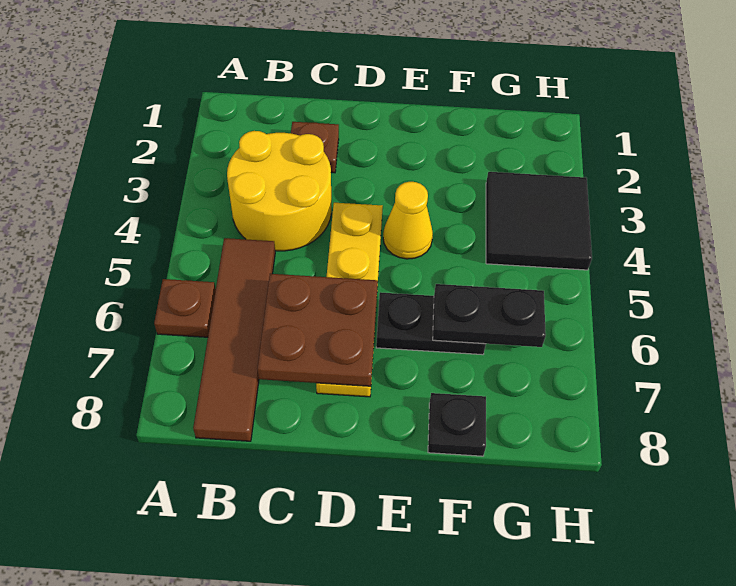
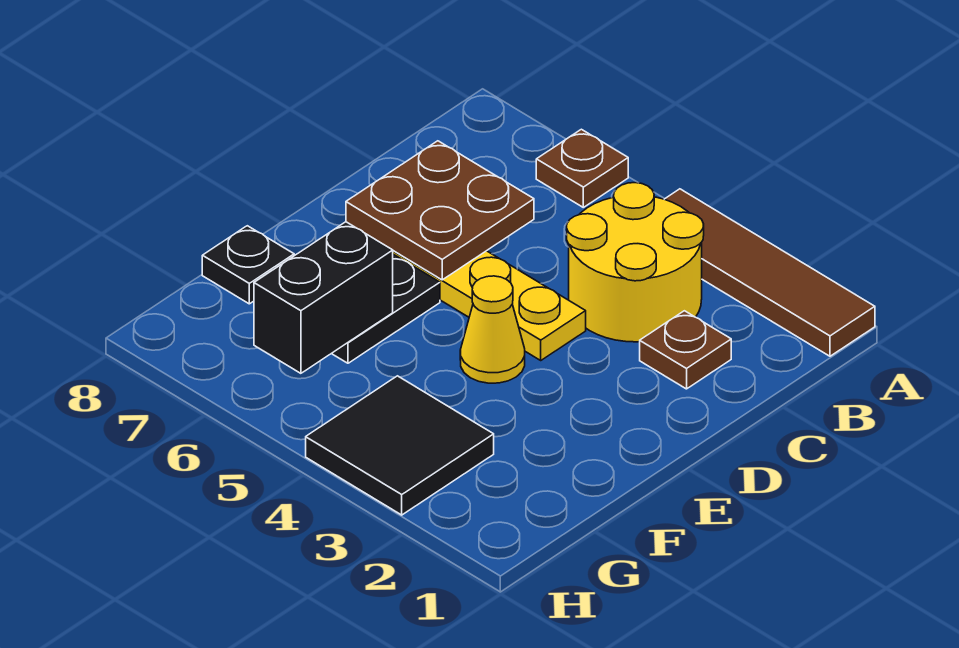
brown tile B5:B8 level 1 -> brown tile A1:A4 level 1
black plate F6:G6 level 2 -> black brick F6:G6 level 2

